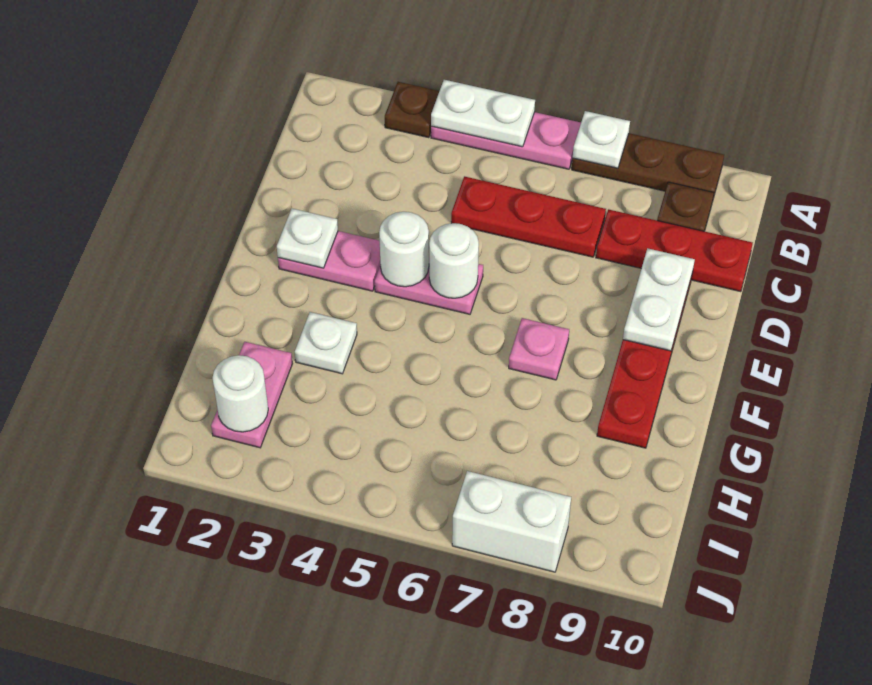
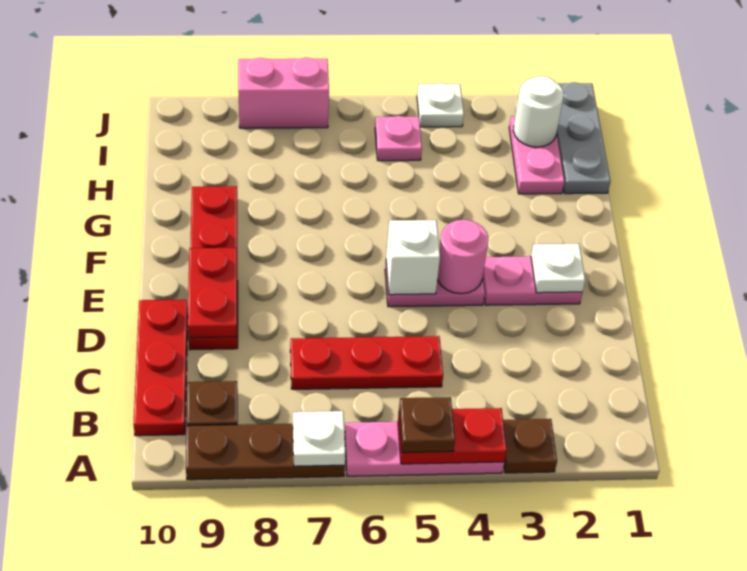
white plate A4:A5 level 2 -> red plate A4:A5 level 2
none -> brown plate A5 level 3
red plate C8:C10 level 1 -> red plate B10:D10 level 1
white plate D9:E9 level 2 -> red plate D9:E9 level 2
white round brick E4 level 2 -> pink round brick E4 level 2
white round brick E5 level 2 -> white brick E5 level 2
pink plate F7 level 1 -> pink plate I5 level 1
white plate G3 level 1 -> white plate J4 level 1
none -> grey plate H1:J1 level 1
white brick J7:J8 level 1 -> pink brick J7:J8 level 1

